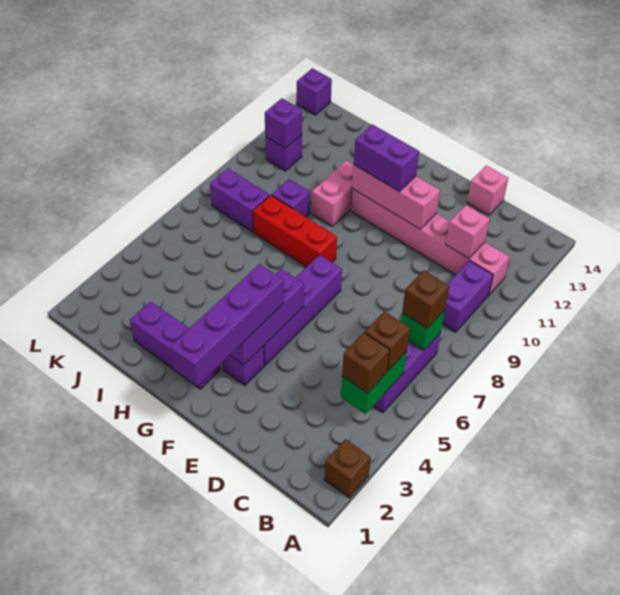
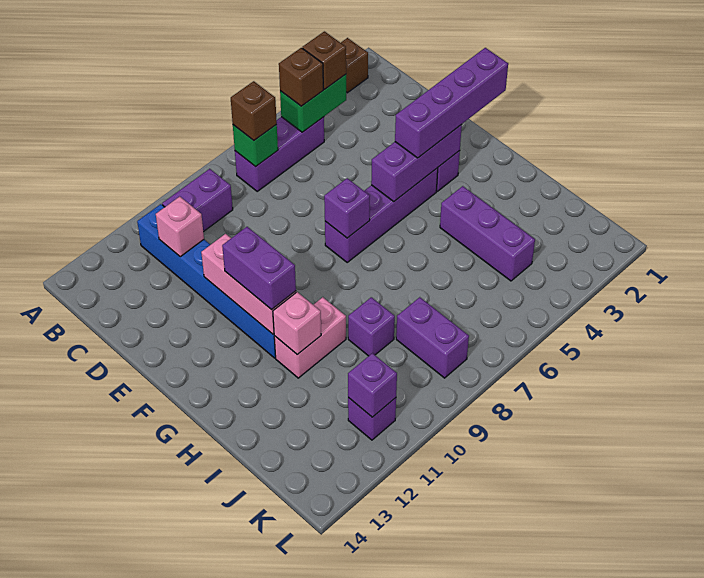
pink brick B11:G11 level 1 -> blue brick B11:G11 level 1
pink brick D14 level 1 -> pink brick H11 level 2
purple brick G2:I2 level 1 -> purple brick H4:J4 level 1
red brick G8:I8 level 1 -> none
purple brick L14 level 1 -> purple brick F7 level 2

